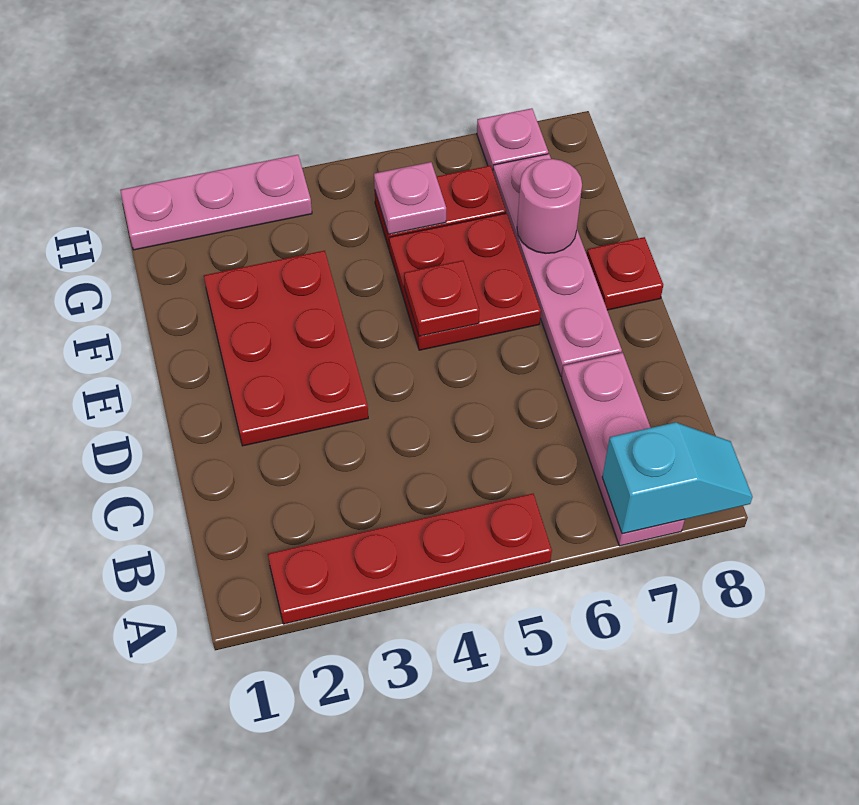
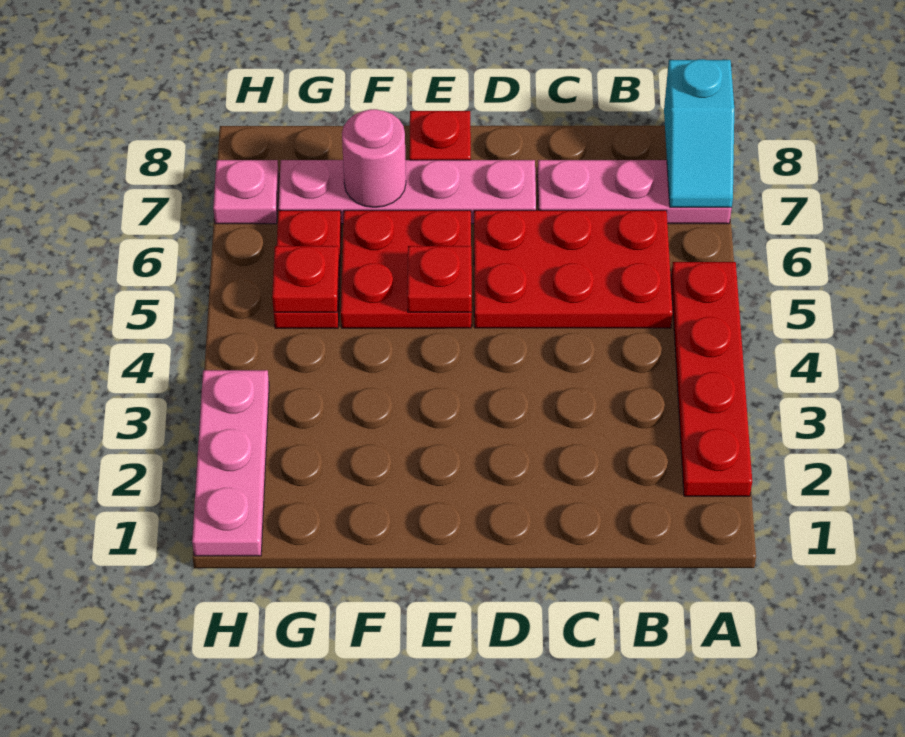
cyan slope A7:A8 level 2 top 7 -> cyan slope A7:A8 level 2 top 8
red plate D2:F3 level 1 -> red plate B5:D6 level 1
pink plate G5 level 2 -> red plate G5 level 2

